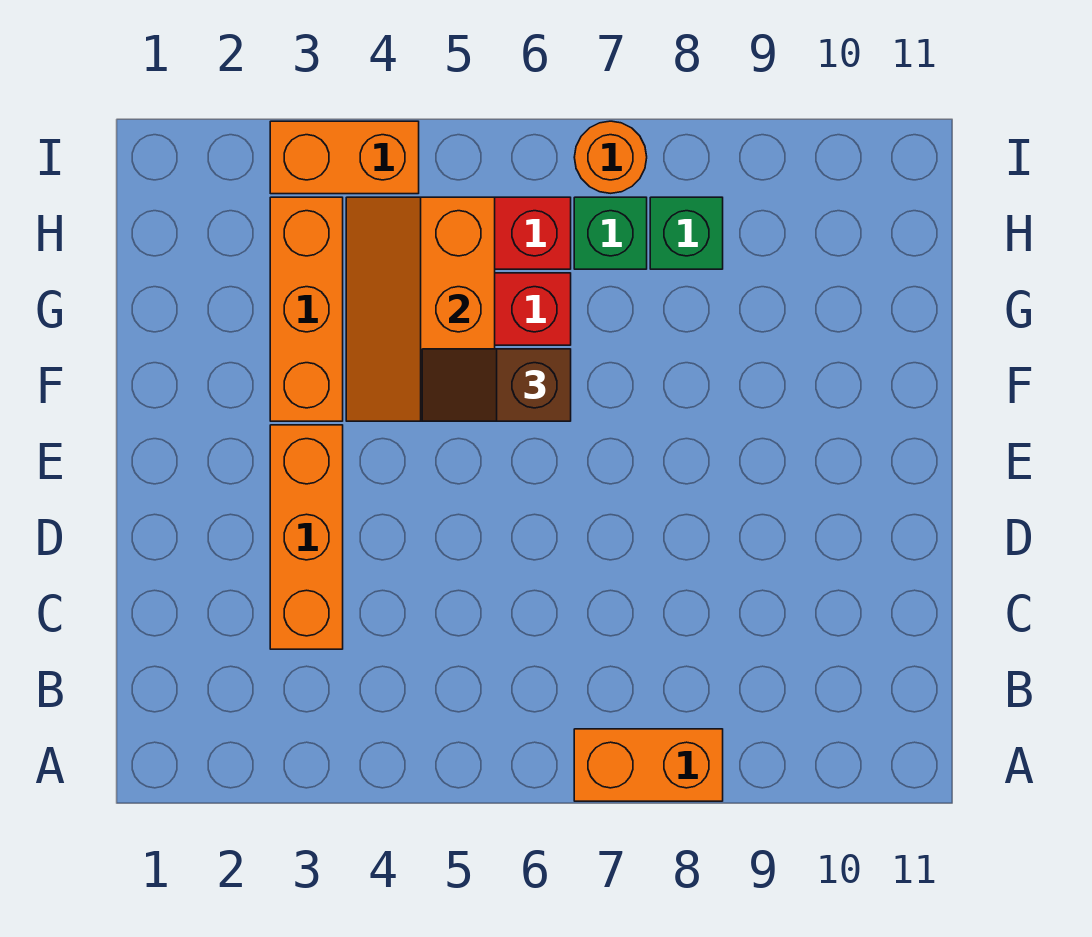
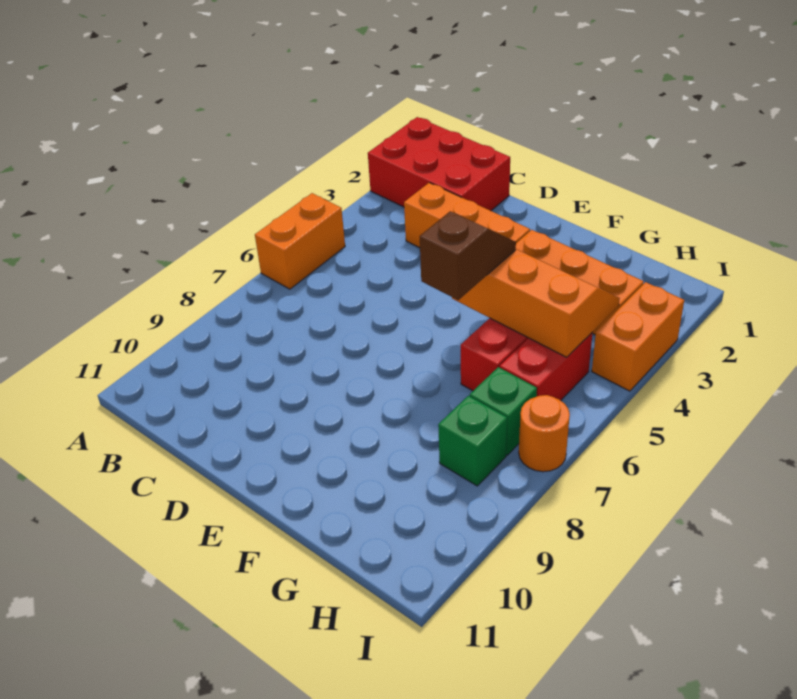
none -> red brick A1:C2 level 1
orange brick A7:A8 level 1 -> orange brick A5:A6 level 1

